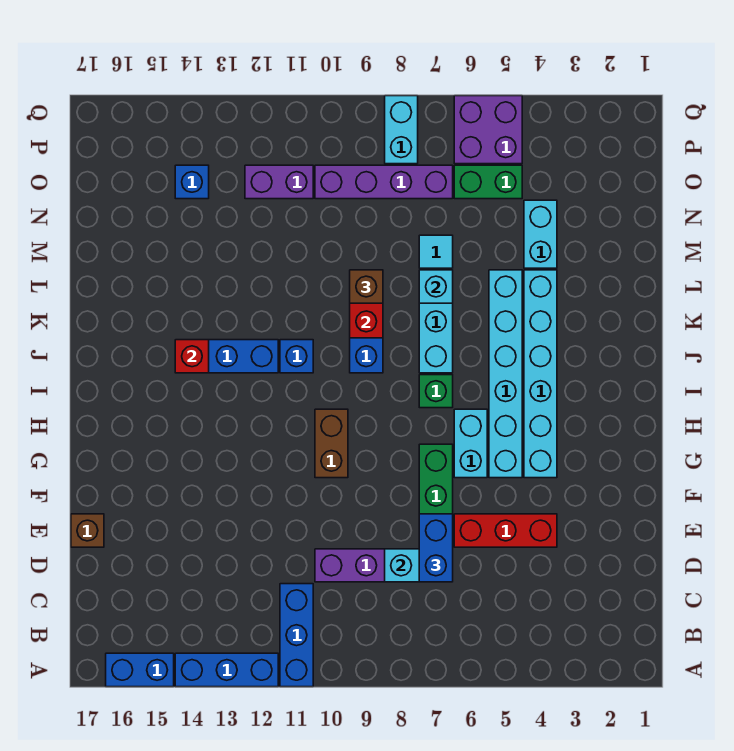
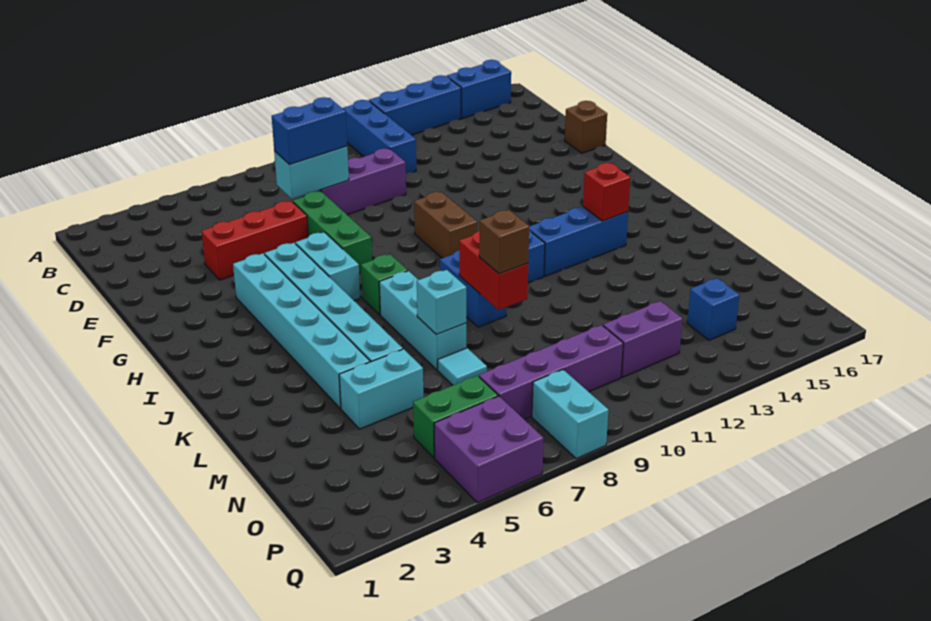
blue brick D7:E7 level 3 -> blue brick D7:D8 level 3
cyan brick M4:N4 level 1 -> cyan brick M4:M5 level 1

